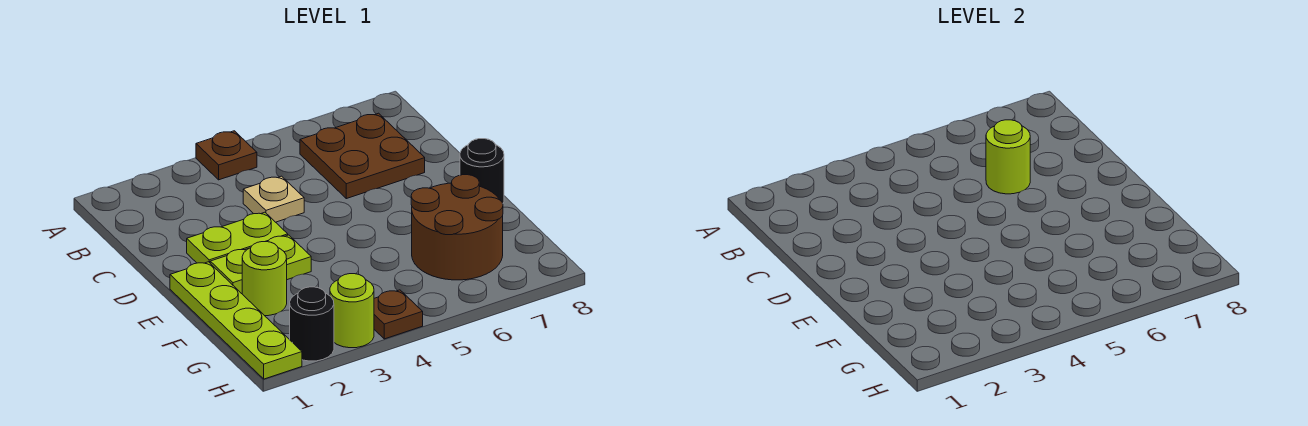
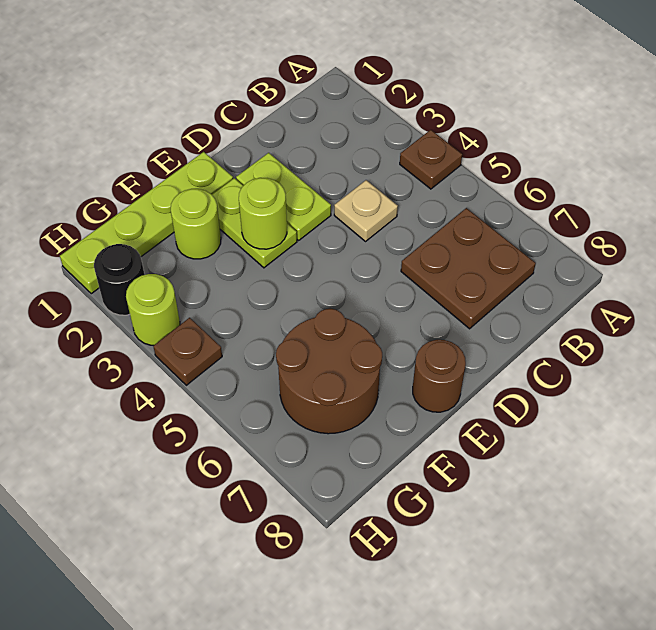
lime round brick C6 level 2 -> lime round brick E3 level 2
black round brick E8 level 1 -> brown round brick E8 level 1

